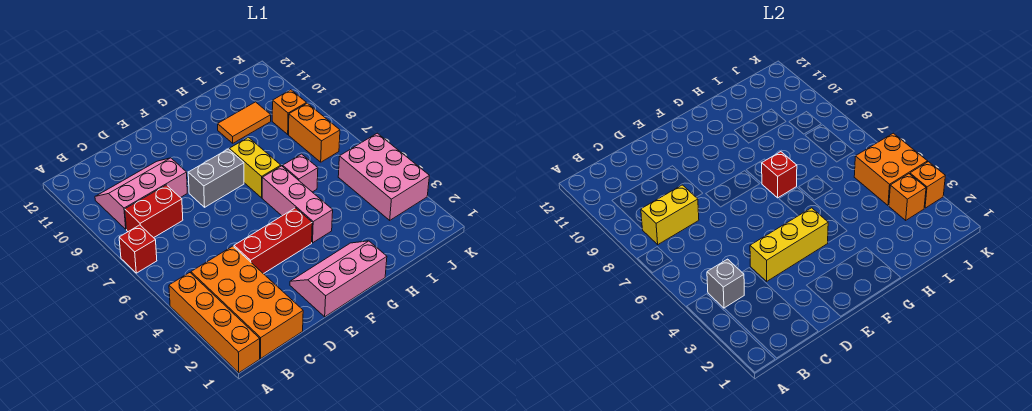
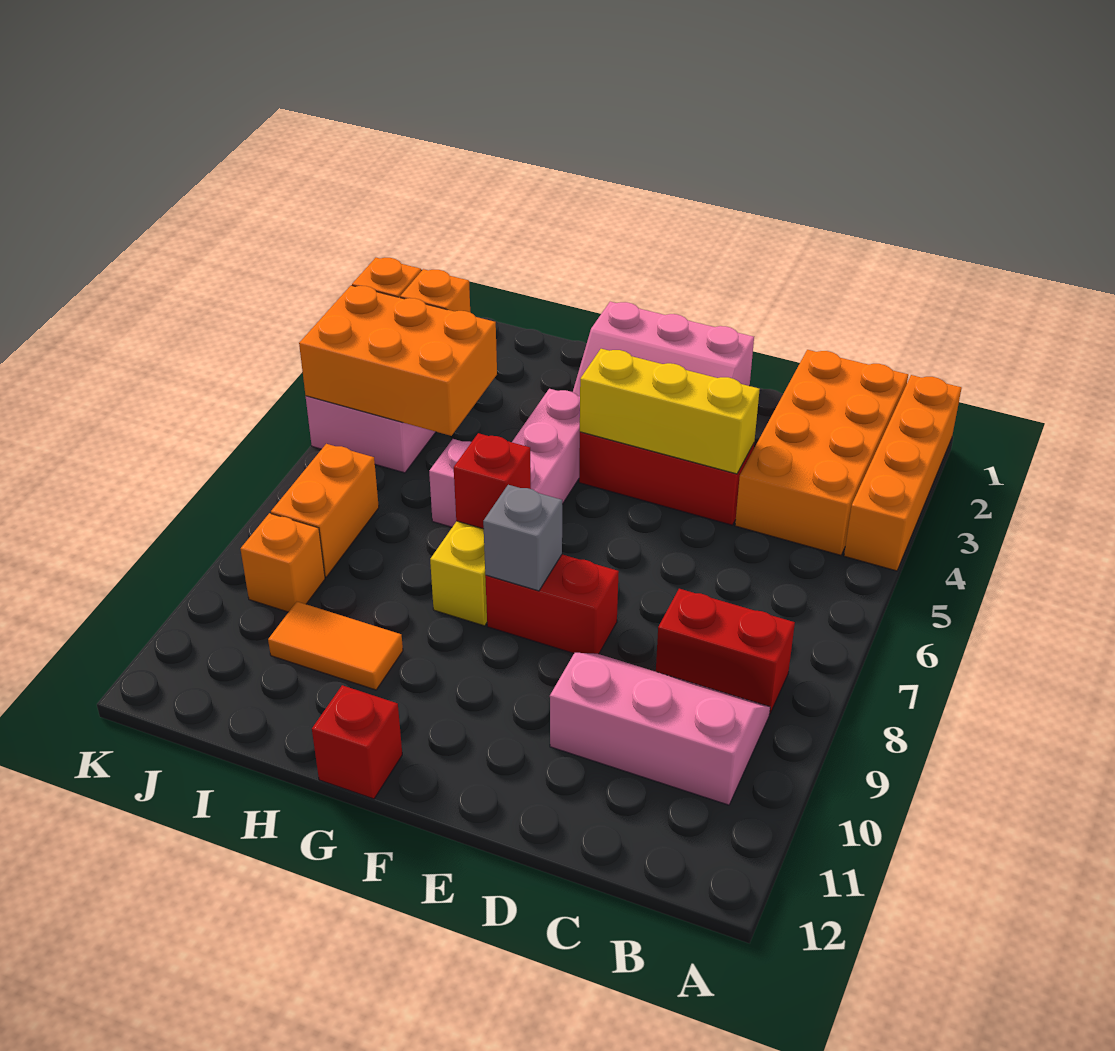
red brick A7 level 1 -> red brick G12 level 1
grey brick B4 level 2 -> grey brick F8 level 2
yellow brick B8:C8 level 2 -> none
pink slope B9:D10 level 1 top 9 -> pink slope B9:D10 level 1 top 10
grey brick E8:F8 level 1 -> red brick E8:F8 level 1
orange brick J4:K5 level 2 -> orange brick I4:K5 level 2

